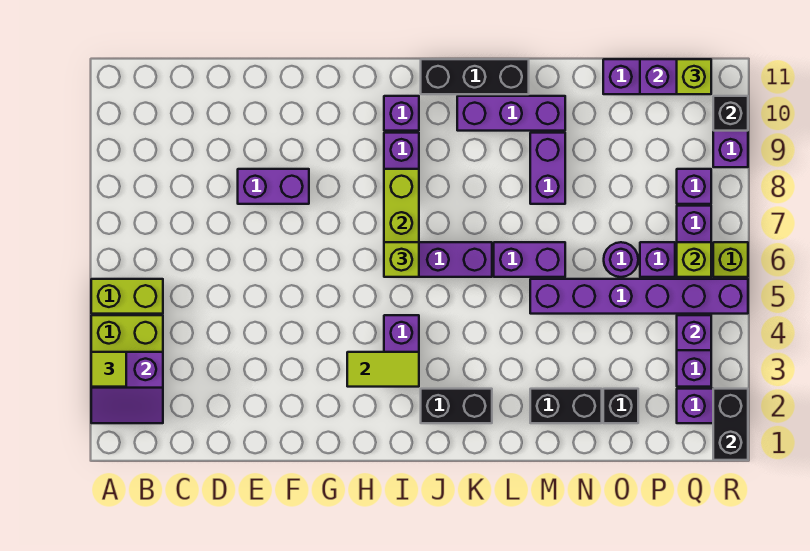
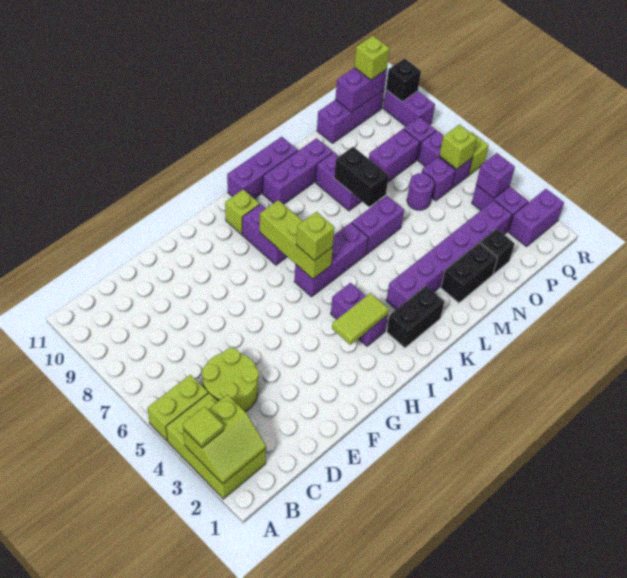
purple slope A2:B3 level 2 top 3 -> lime slope A2:B3 level 2 top 3
none -> lime round brick C4:D5 level 1
purple brick E8:F8 level 1 -> purple brick O8:P8 level 1
purple brick I10 level 1 -> lime brick I10 level 1
black brick J11:L11 level 1 -> purple brick J11:L11 level 1
purple brick M5:R5 level 1 -> purple brick K3:P3 level 1
black brick R1:R2 level 2 -> black brick M7:M8 level 2

